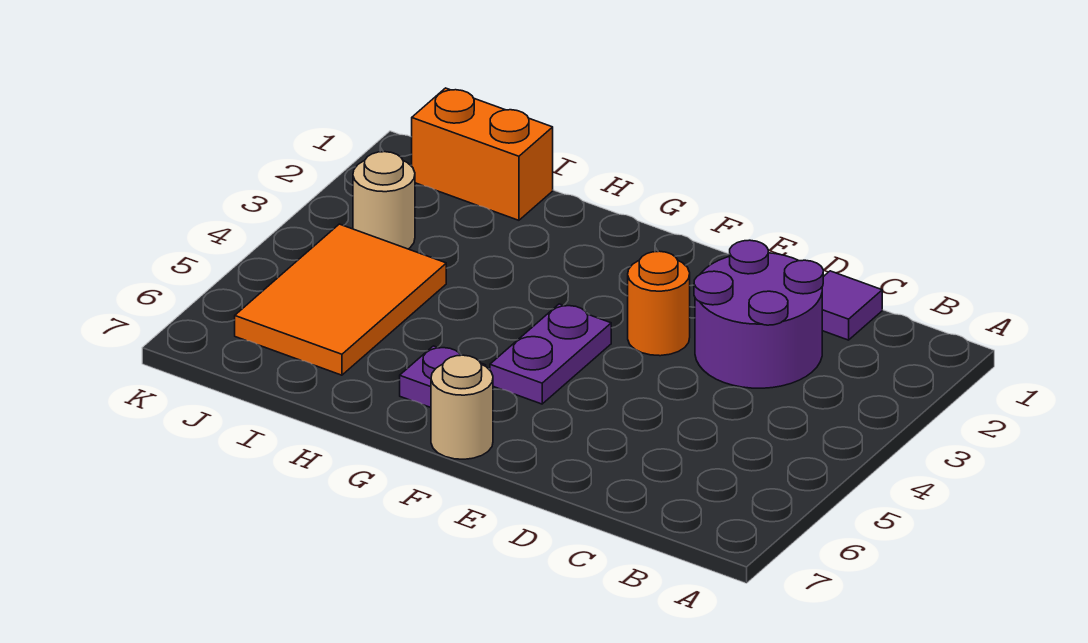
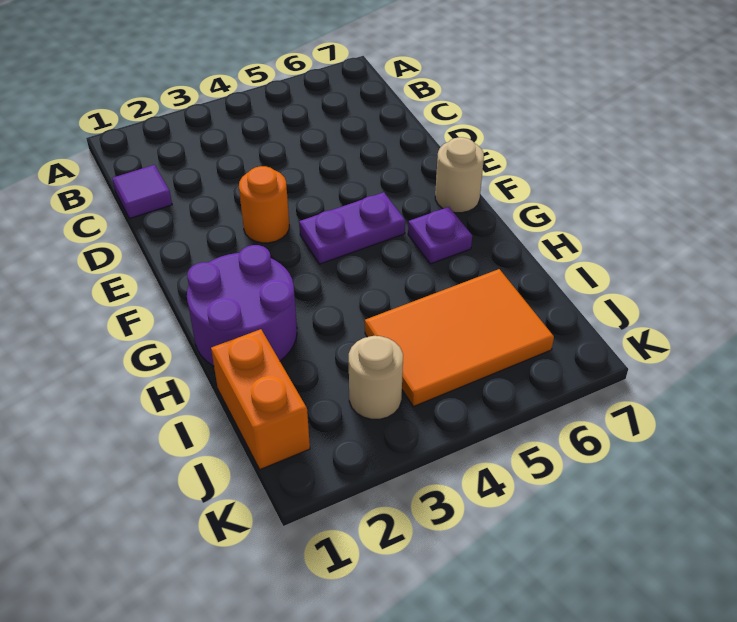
purple round brick C2:D3 level 1 -> purple round brick G1:H2 level 1

